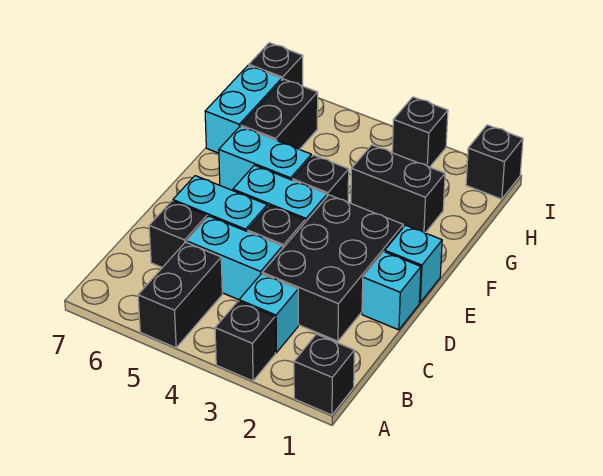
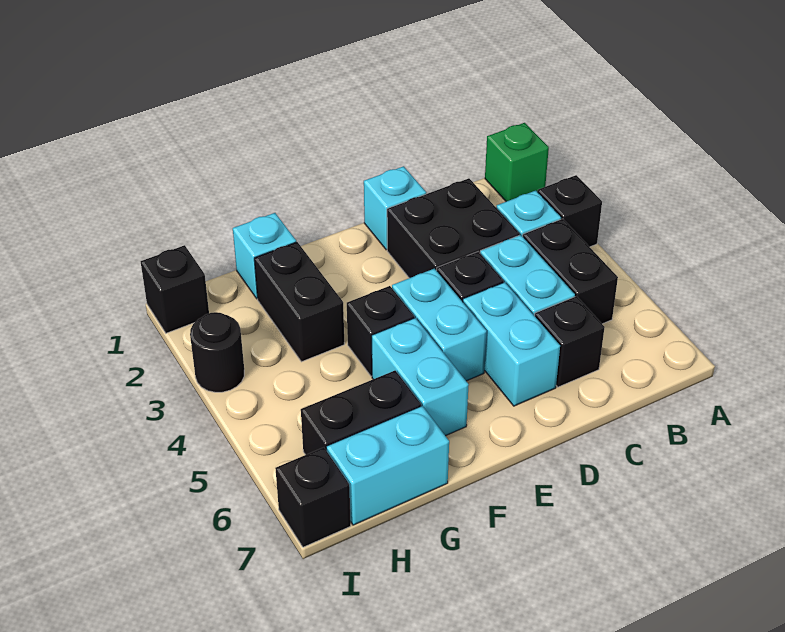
black brick A1 level 1 -> green brick A1 level 1
black brick A5:B5 level 1 -> black brick B4:B5 level 1
black brick C2:E3 level 1 -> black brick C2:D3 level 1
cyan brick E1 level 1 -> cyan brick G1 level 1
black brick I3 level 1 -> black round brick I3 level 1

